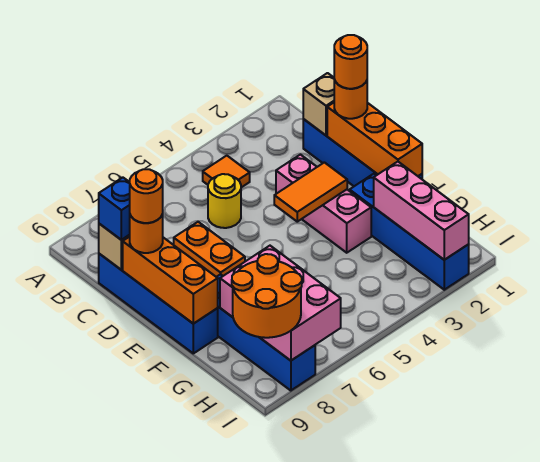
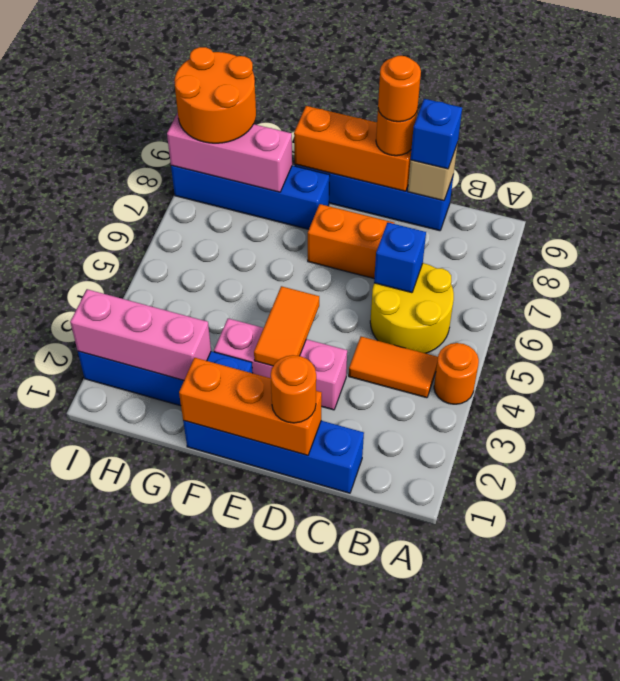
orange tile B4 level 1 -> orange tile B4:C4 level 1
tan brick C1 level 2 -> none
yellow round brick C5 level 1 -> yellow round brick B5:C6 level 1
none -> blue brick C6 level 2
orange round brick D1 level 4 -> orange round brick A4 level 1
pink brick G7:I8 level 2 -> pink brick G8:I8 level 2

